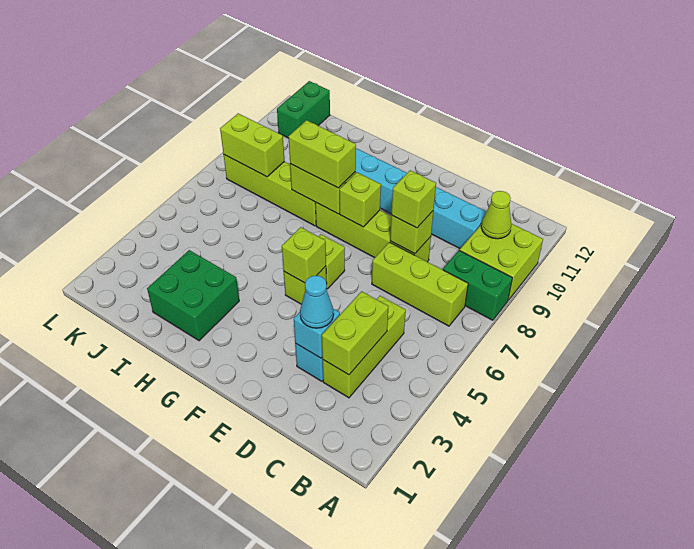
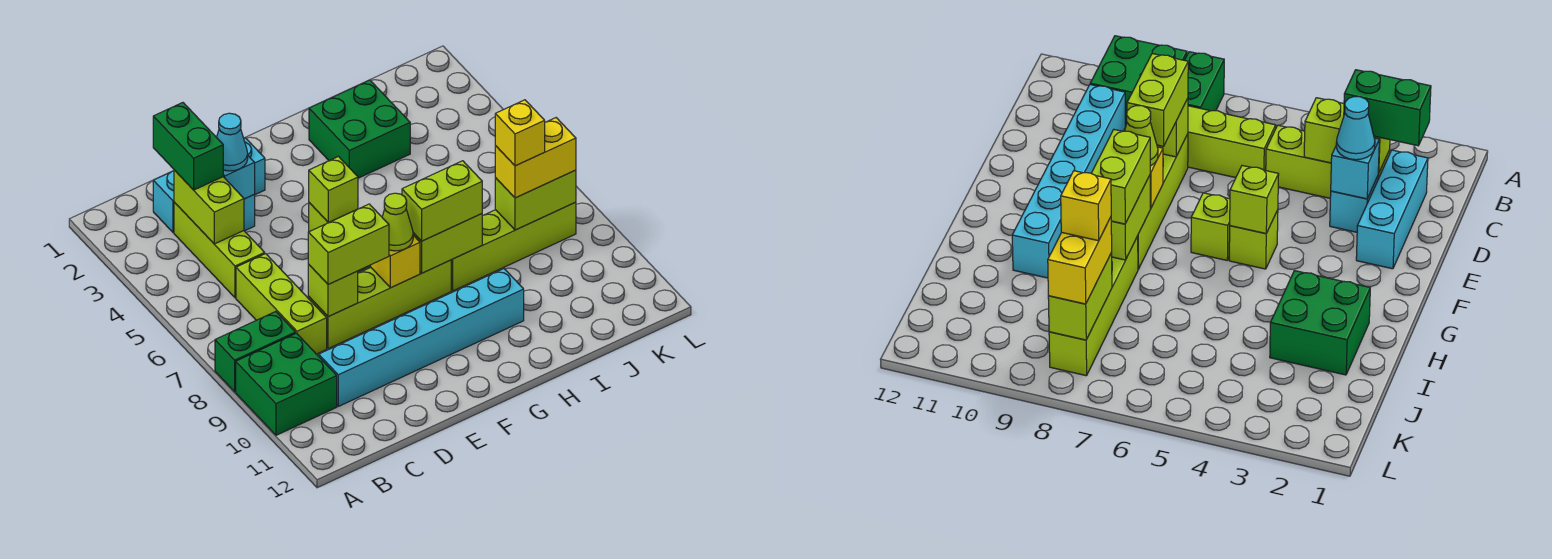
lime brick A9:B10 level 1 -> green brick A9:B10 level 1
lime brick B7:D7 level 1 -> lime brick C6:C8 level 1
lime cone B10 level 2 -> lime cone F8 level 3
none -> cyan brick C2:E2 level 1
lime brick D8 level 3 -> lime brick D8:E8 level 3
lime brick F8 level 2 -> yellow brick F8 level 2
none -> yellow brick J8:K8 level 3
none -> yellow brick J8 level 4
green brick K11:K12 level 1 -> green brick C2:C3 level 3

